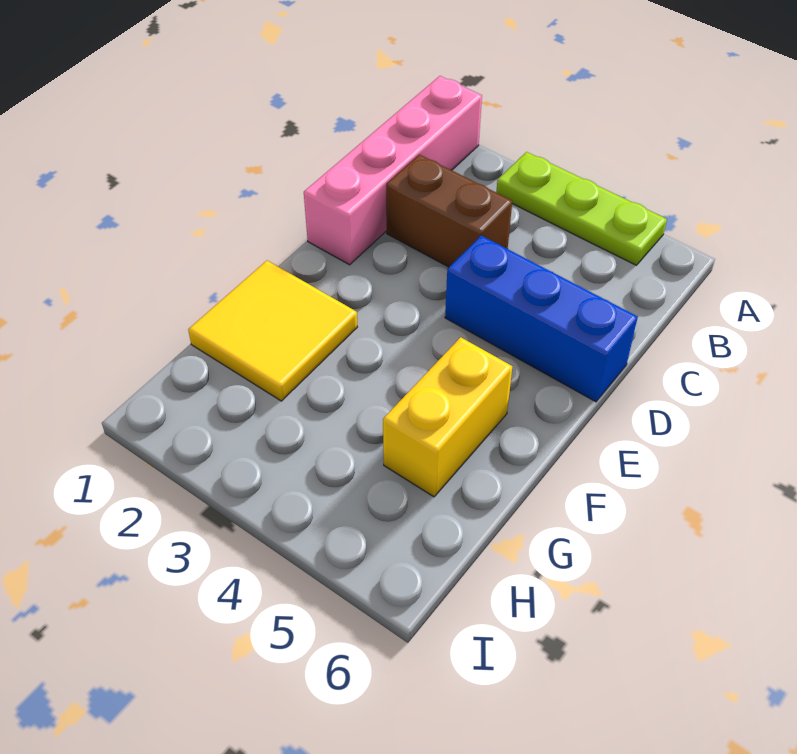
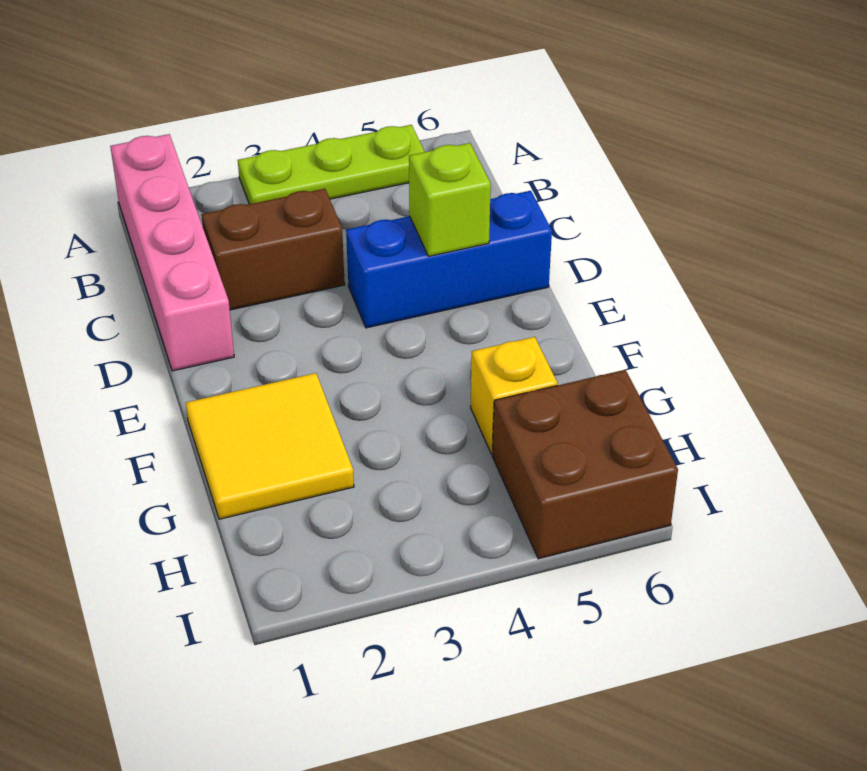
none -> lime brick D5 level 2
yellow brick F5:G5 level 1 -> yellow brick G5 level 1
none -> brown brick H5:I6 level 1

